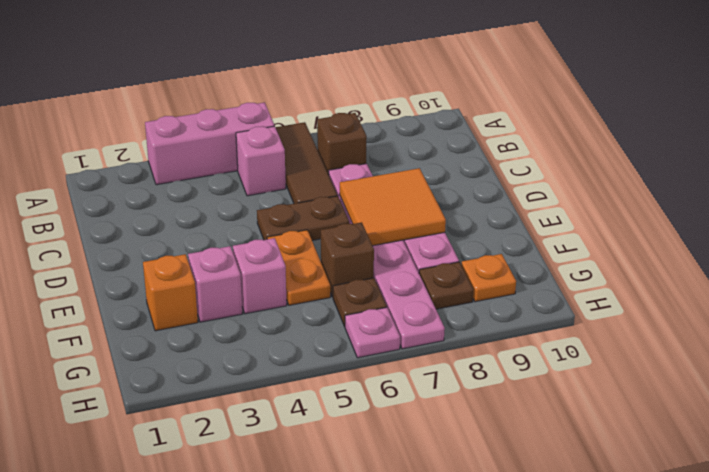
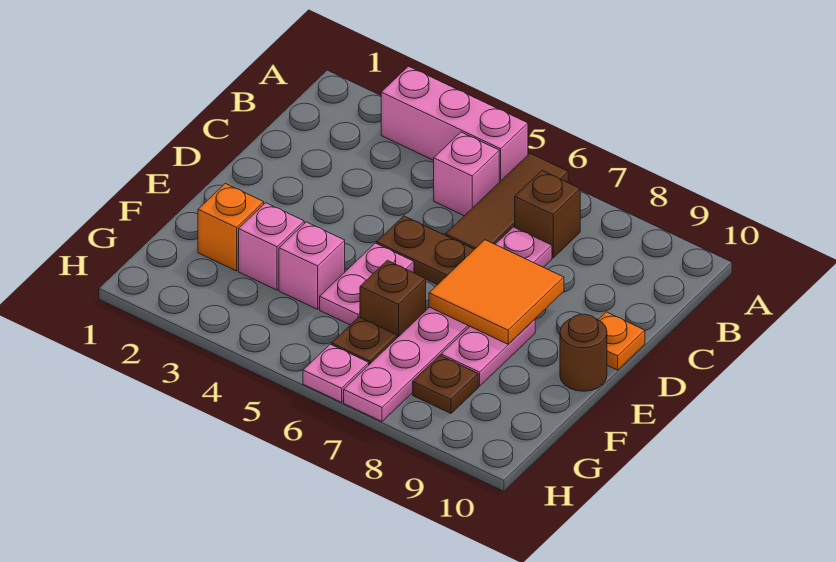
orange plate E5:F5 level 1 -> pink plate E5:F5 level 1
none -> brown round brick E10 level 1
orange plate G9 level 1 -> orange plate D10 level 1

